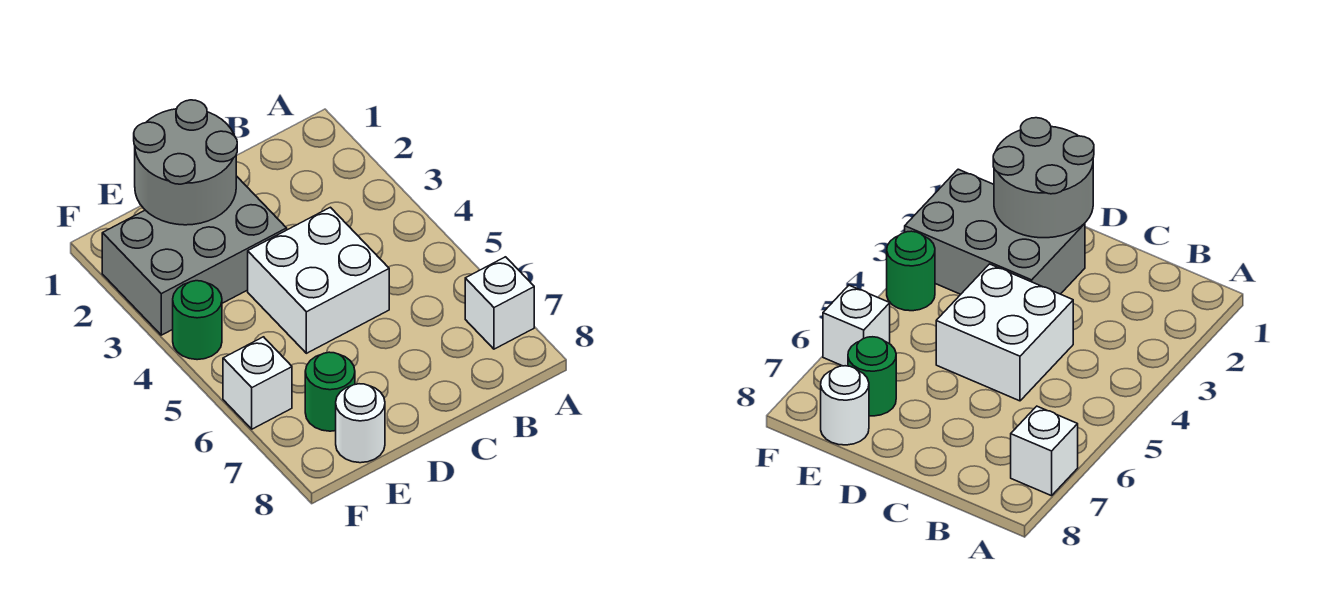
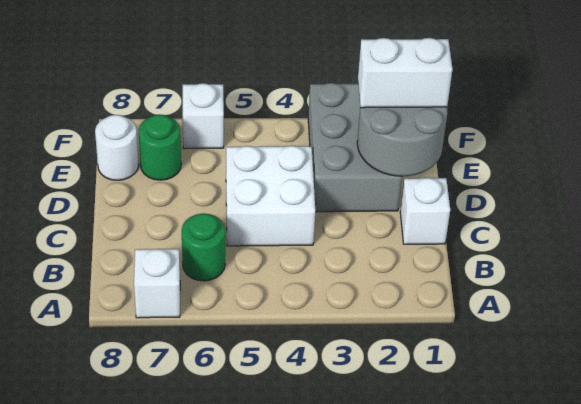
none -> white brick C1 level 1
none -> white brick E1:E2 level 3
green round brick F4 level 1 -> green round brick B6 level 1

